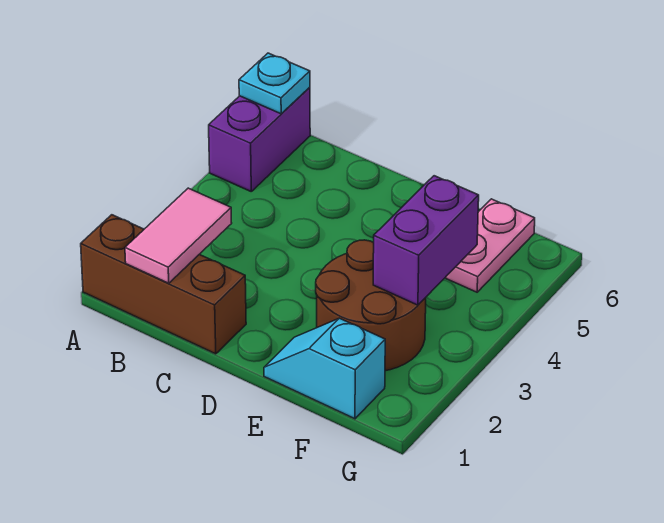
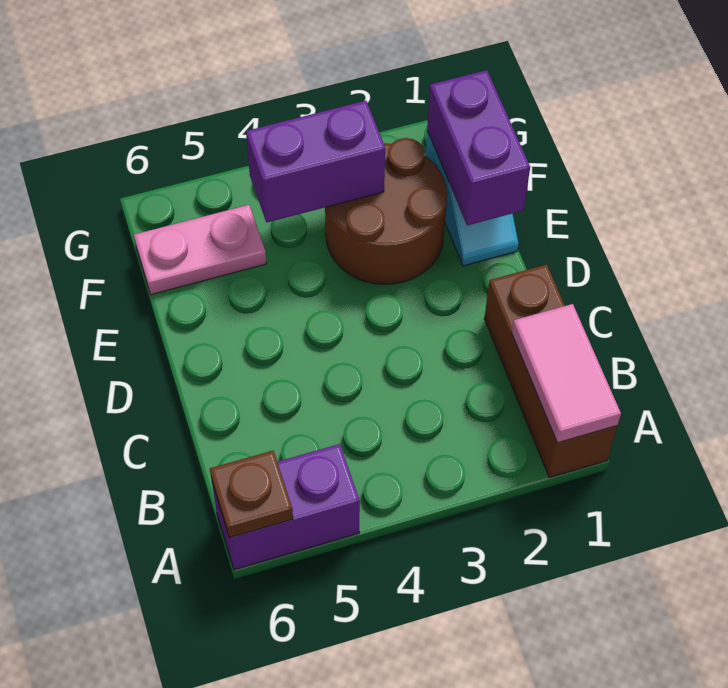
cyan plate A6 level 2 -> brown plate A6 level 2
pink tile B1:B2 level 2 -> pink tile A1:B1 level 2
none -> purple brick E1:F1 level 2

